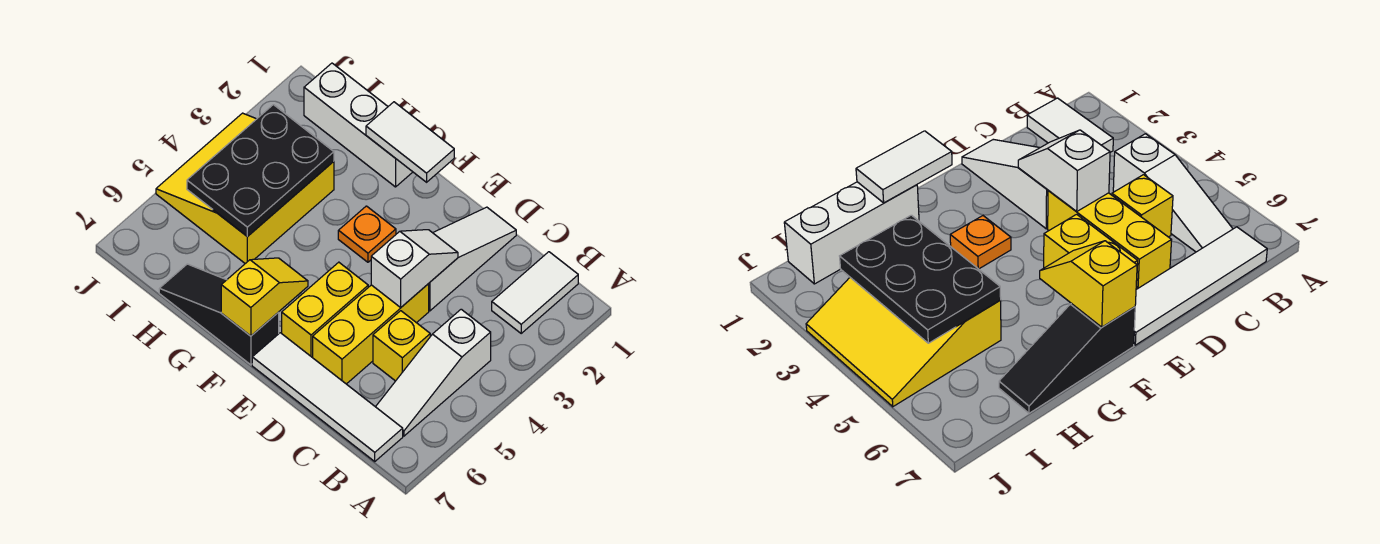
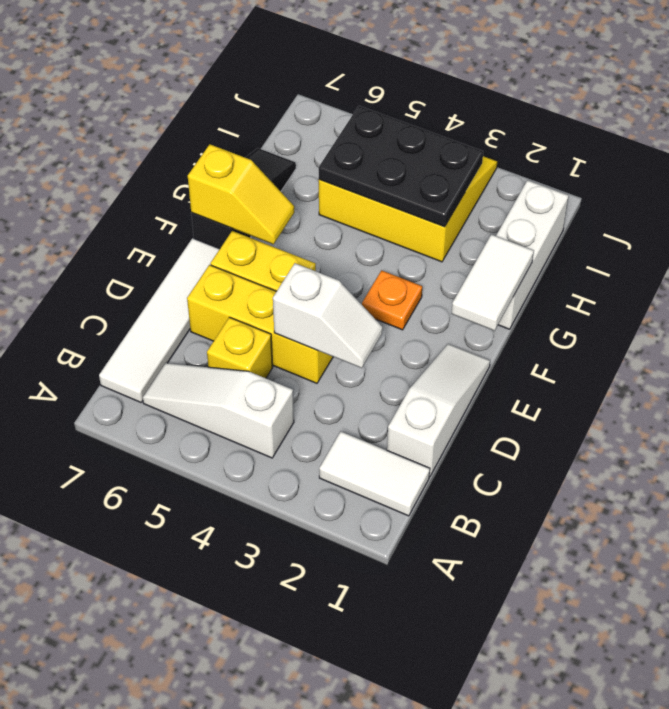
white slope D1:D3 level 1 top 3 -> white slope C1:E1 level 1 top C

